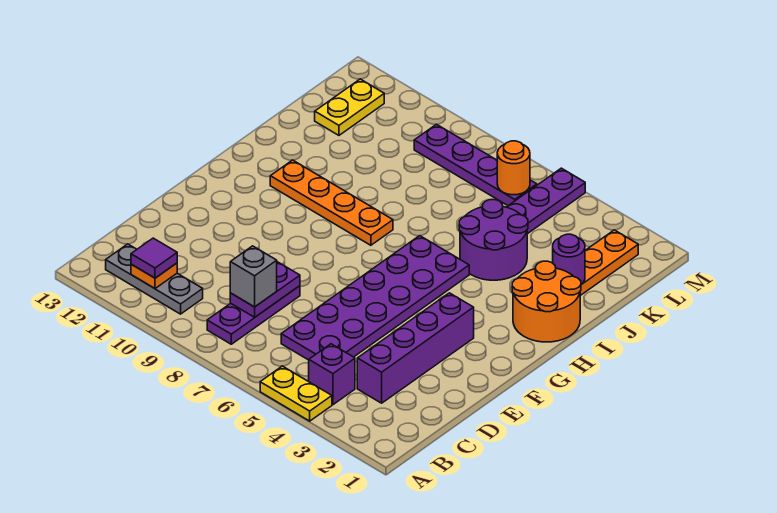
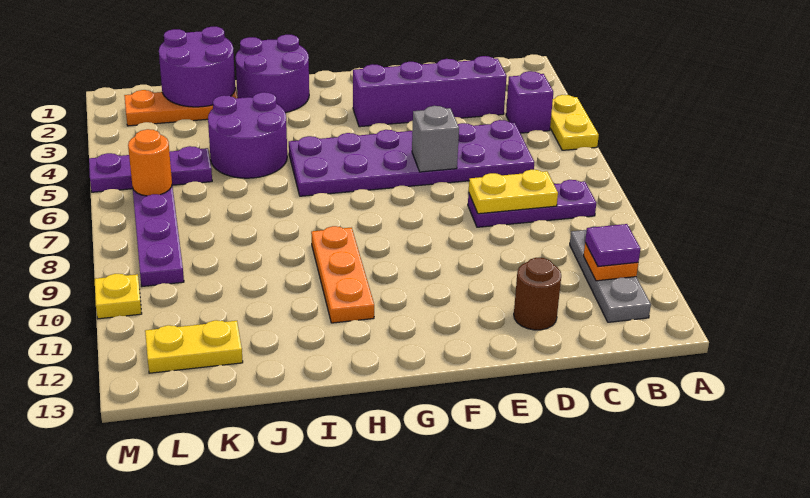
purple plate C8:D8 level 2 -> yellow plate C8:D8 level 2
grey brick C8 level 3 -> grey brick E6 level 2
none -> brown round brick D12 level 1
orange round brick H1:I2 level 1 -> purple round brick H1:I2 level 1
orange plate H8:H11 level 1 -> orange plate H9:H11 level 1
purple round brick J2 level 2 -> purple round brick J1:K2 level 2
none -> yellow plate M10 level 1

